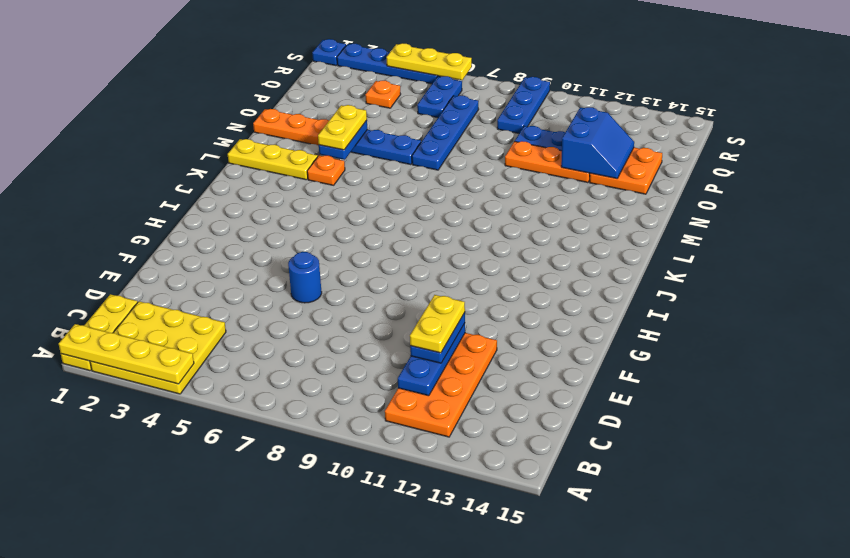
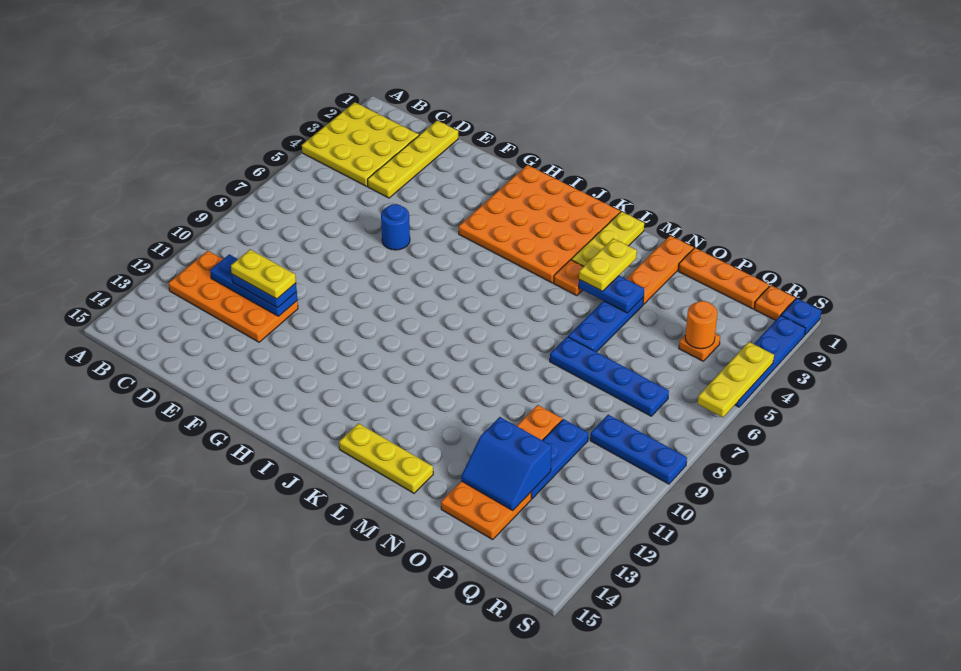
yellow plate A1:C1 level 1 -> yellow plate K14:M14 level 1
yellow plate A1:A4 level 2 -> yellow plate D1:D4 level 1
none -> orange plate H1:K4 level 1
yellow plate M4:N4 level 3 -> yellow plate M3:M4 level 3
none -> orange plate O1:Q1 level 1
none -> orange round brick Q4 level 2
blue plate Q6:R6 level 1 -> none
none -> orange plate R1 level 1

